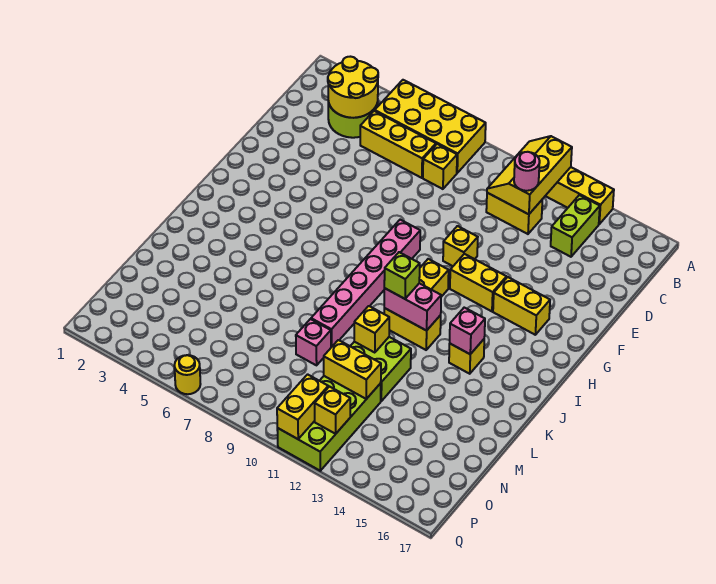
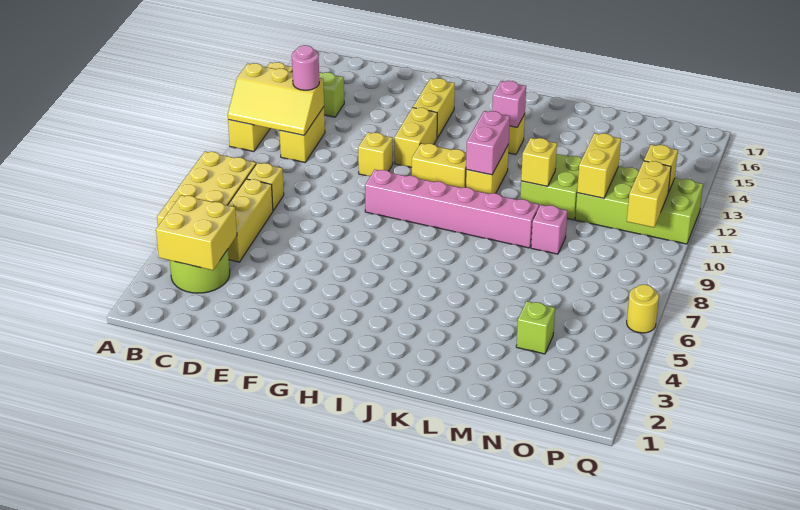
yellow round brick B3:C4 level 2 -> yellow brick B3:C4 level 2
lime brick J11 level 3 -> lime brick N4 level 1
yellow brick P11:Q11 level 2 -> yellow brick P10:P11 level 2

